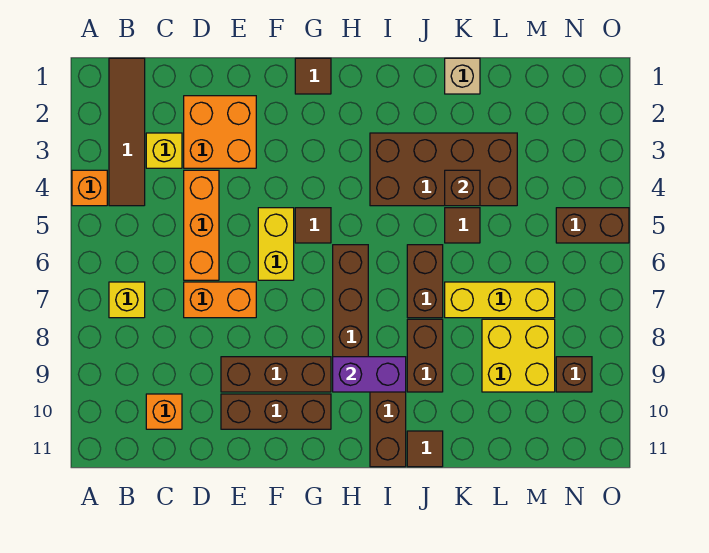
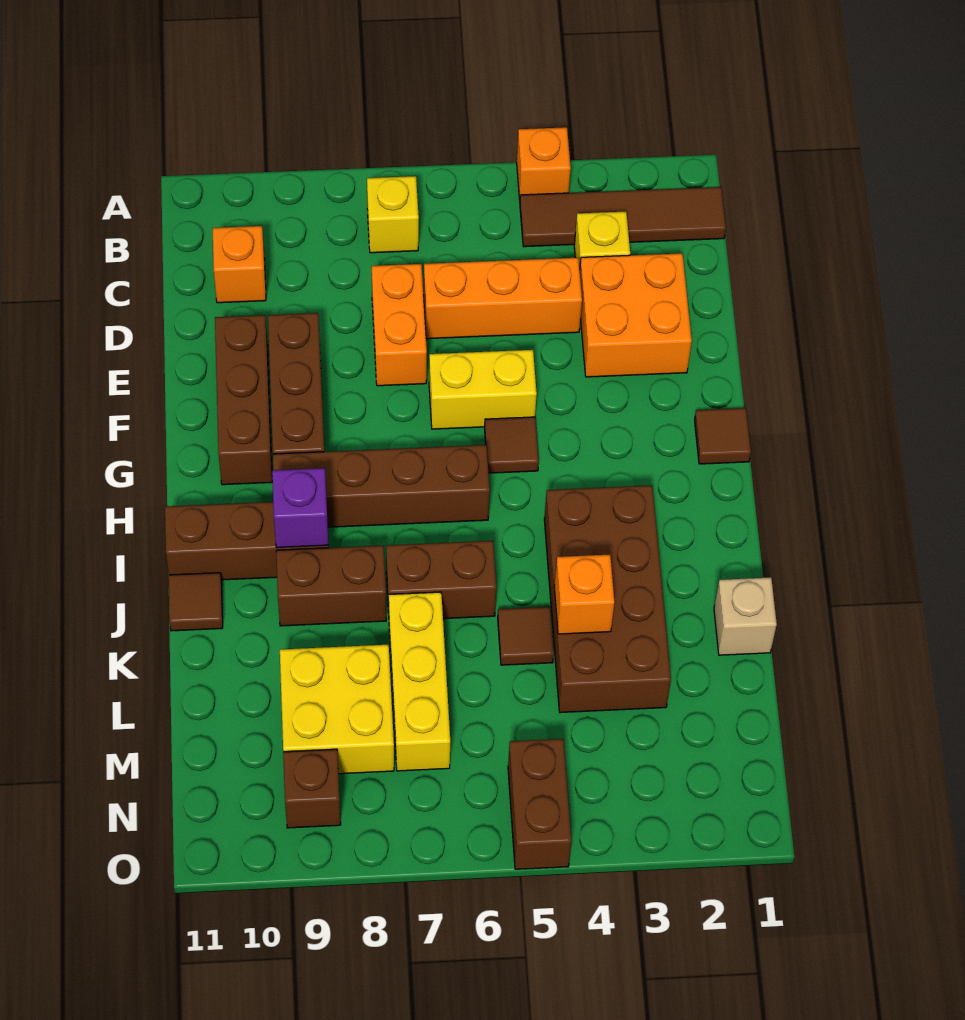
purple brick H9:I9 level 2 -> purple brick I9 level 2
brown brick K4 level 2 -> orange brick K4 level 2

